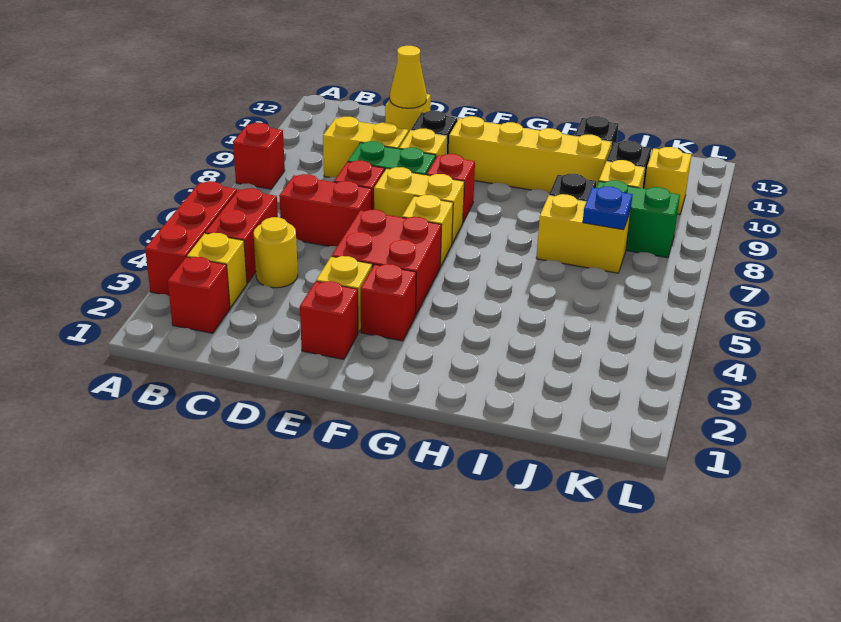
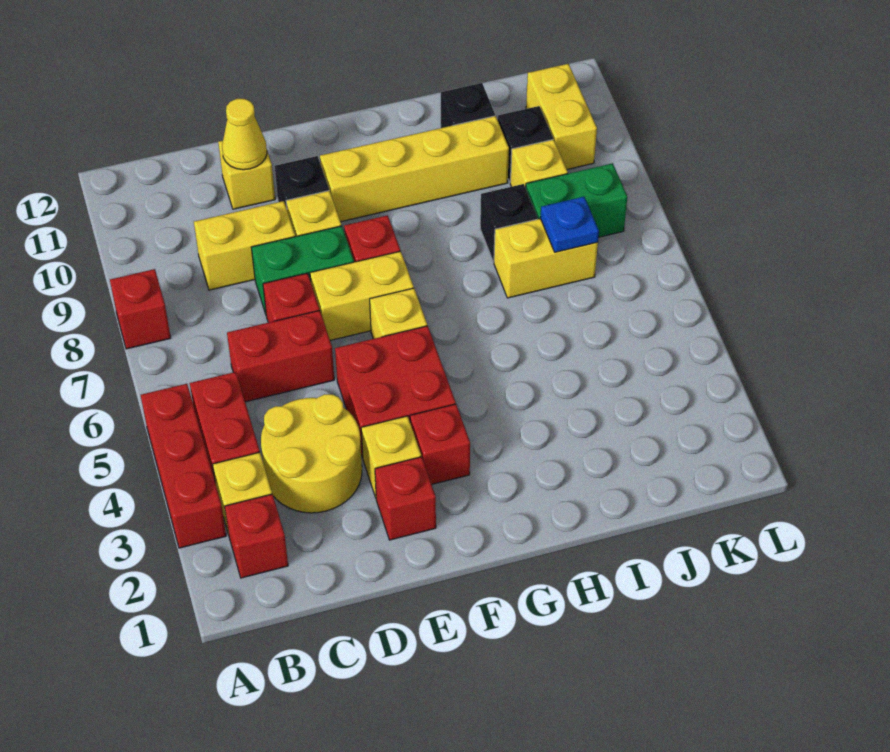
yellow round brick C4 level 1 -> yellow round brick C3:D4 level 1
yellow brick K10 level 1 -> yellow brick K10:K11 level 1

